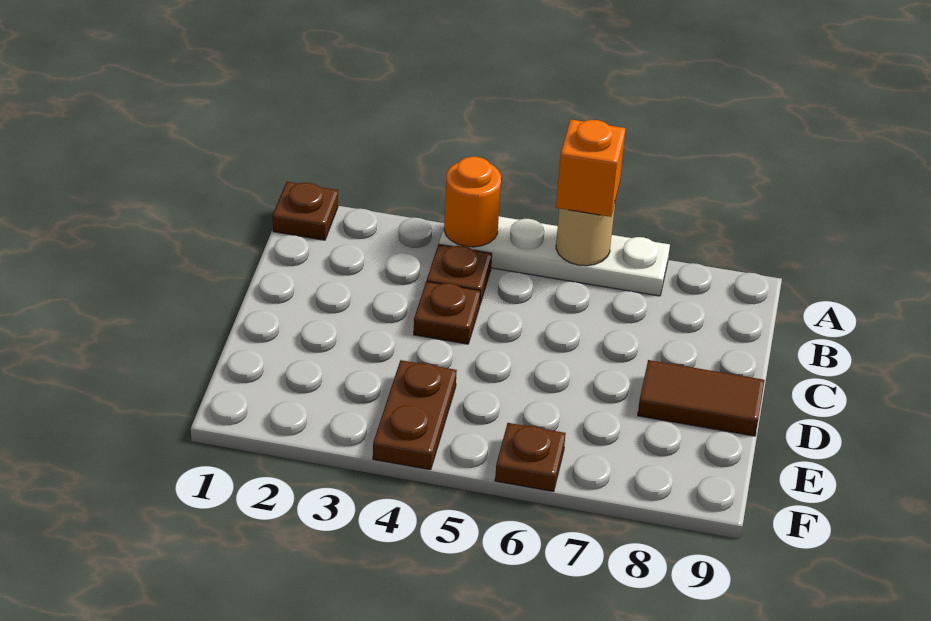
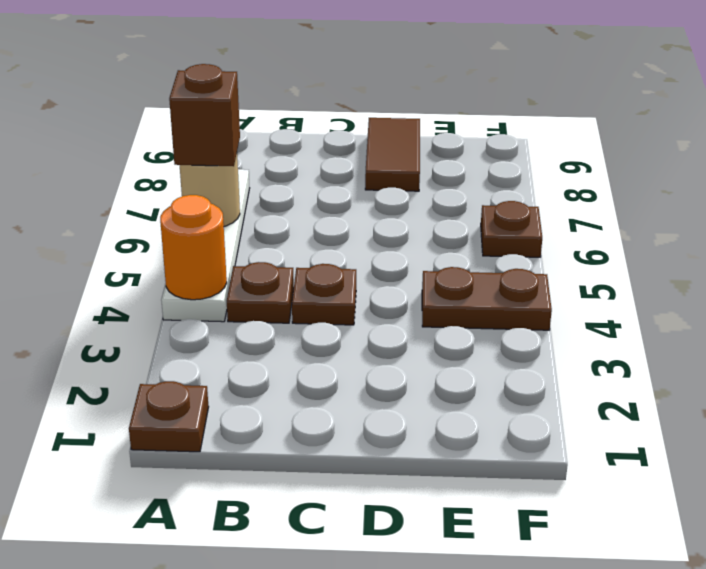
orange brick A6 level 3 -> brown brick A6 level 3

